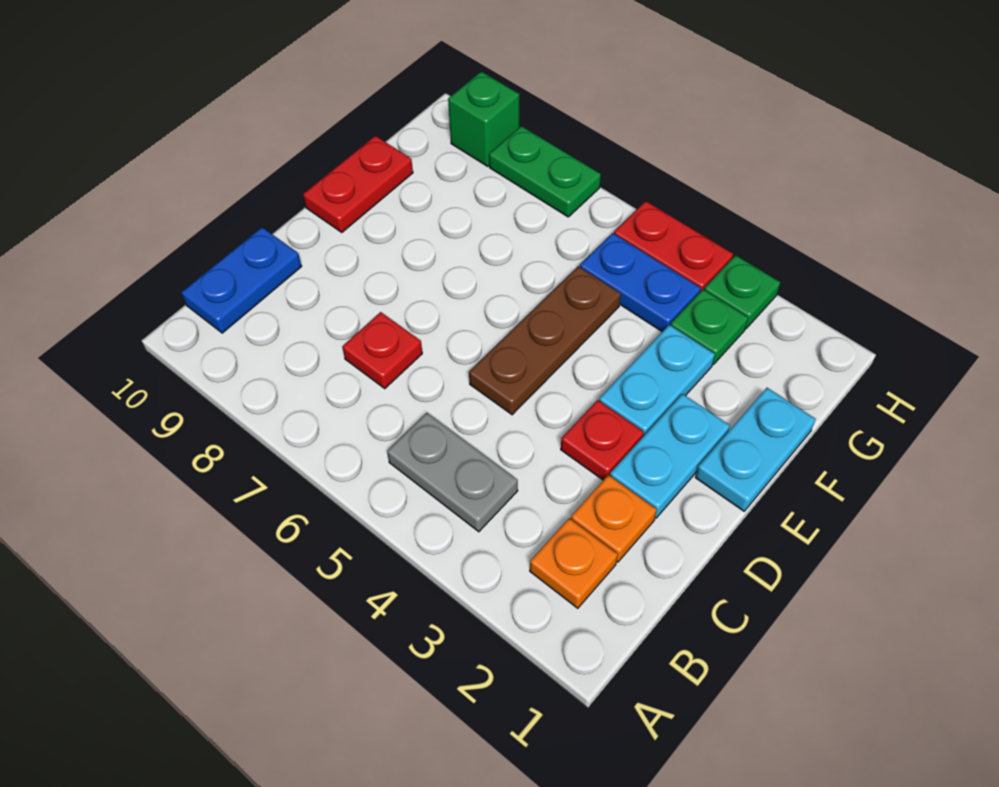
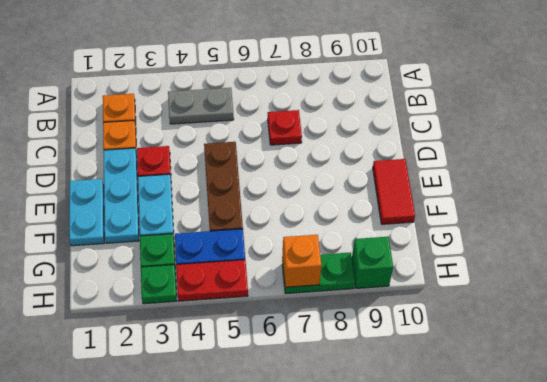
blue plate B10:C10 level 1 -> none
cyan plate D2:E2 level 1 -> cyan plate D2:F2 level 1
red plate E10:F10 level 1 -> red tile E10:F10 level 1
none -> orange brick H7 level 2

